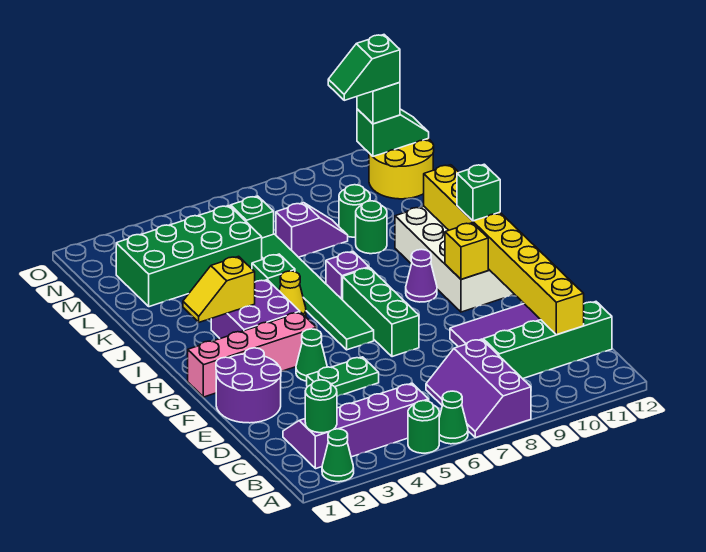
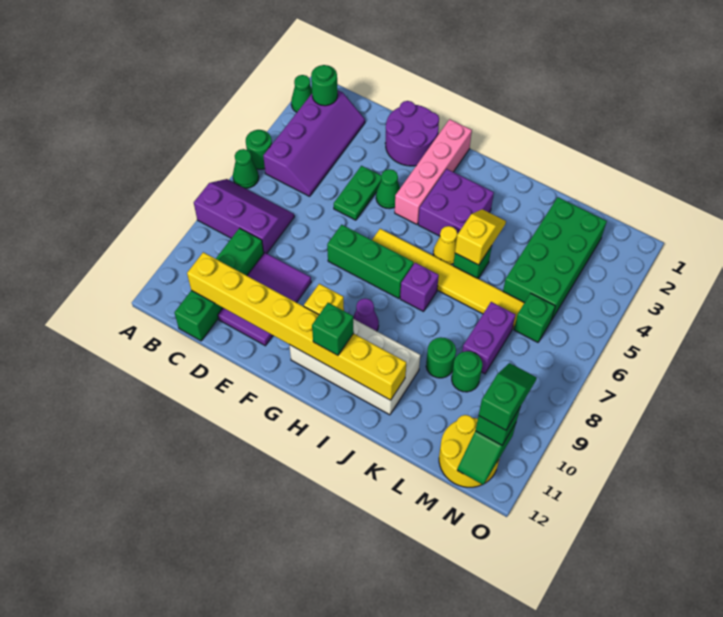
green tile G6:L6 level 1 -> yellow tile G6:L6 level 1
yellow slope I2:I3 level 2 top 3 -> yellow slope J4:J5 level 2 top 5
purple slope L7:L8 level 1 top 7 -> purple brick L7:L8 level 1

